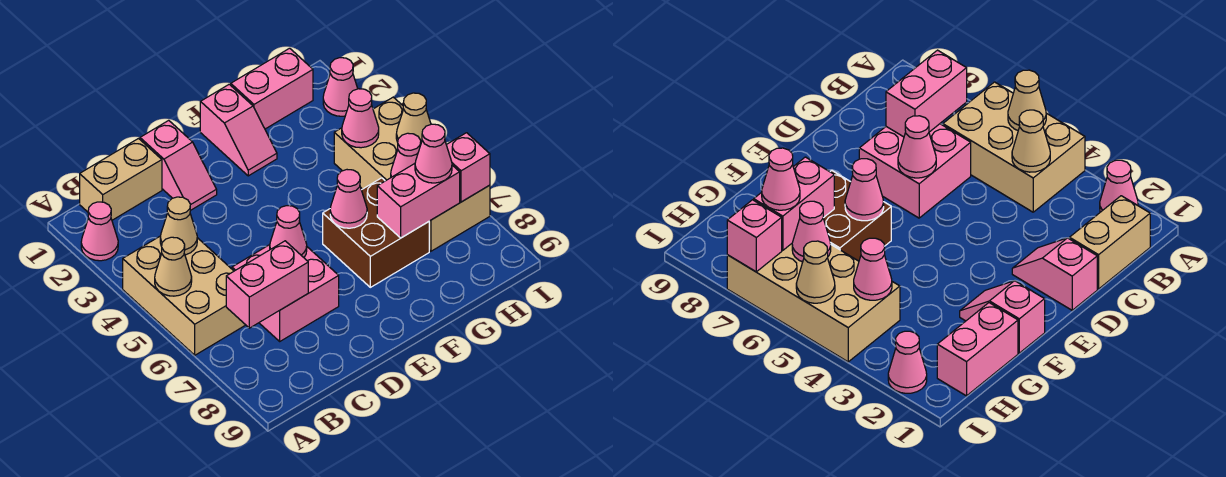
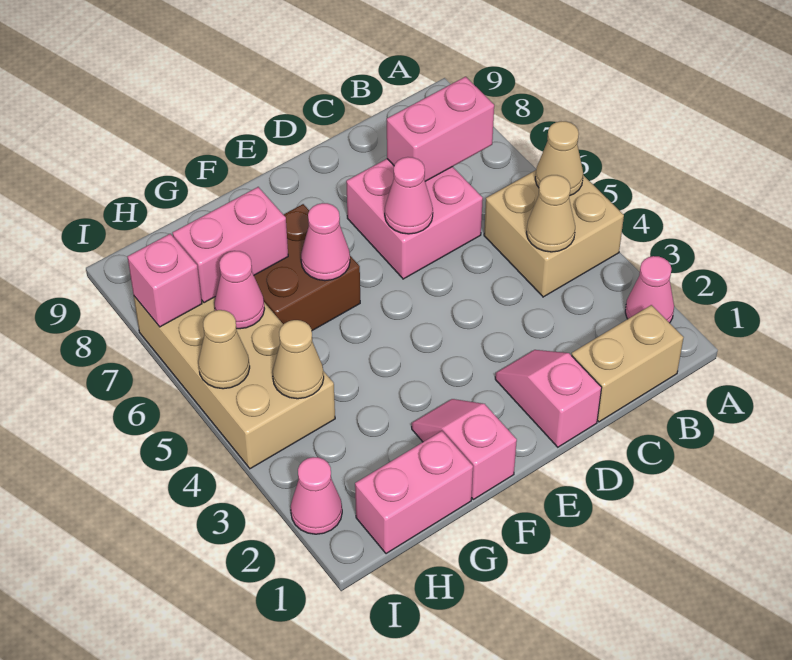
tan brick A4:B6 level 1 -> tan brick A4:B5 level 1
pink cone H4 level 2 -> tan cone H4 level 2
pink cone H7 level 3 -> none

